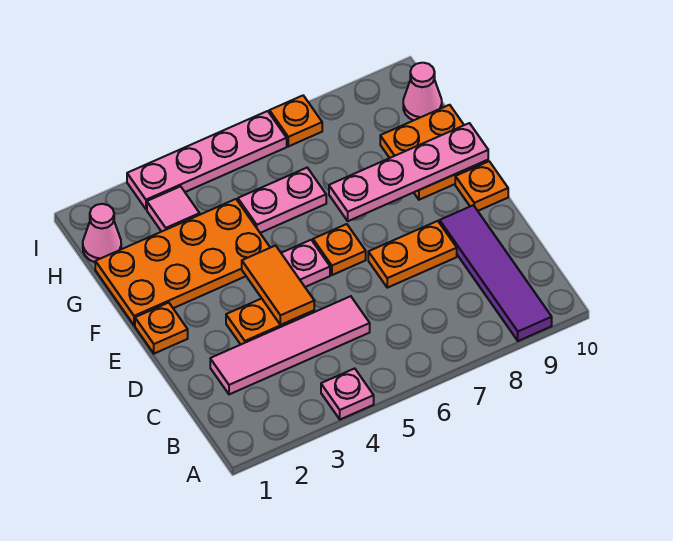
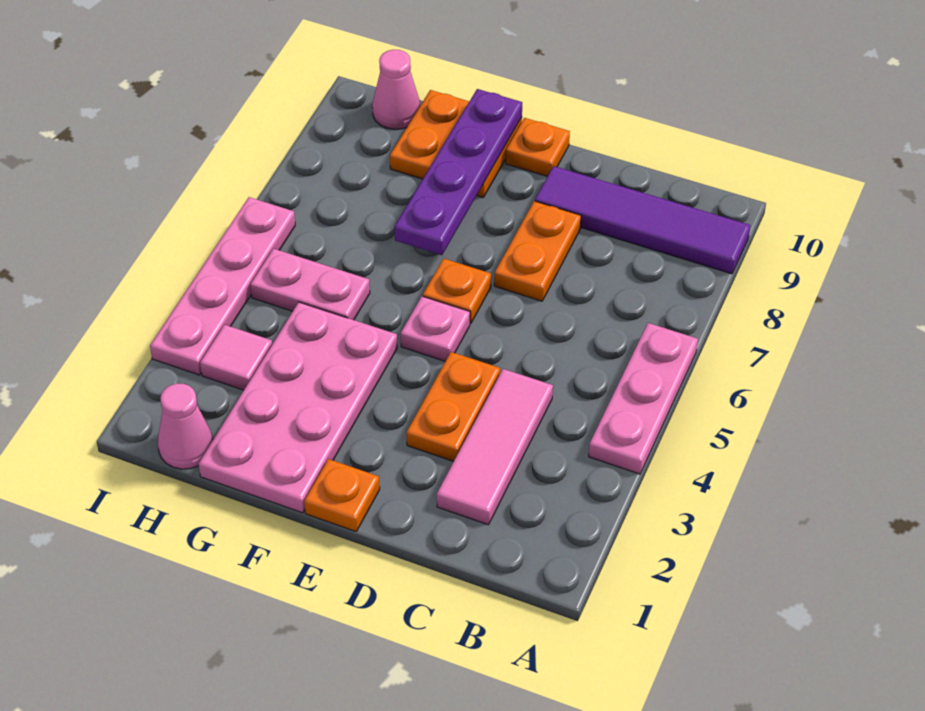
pink plate A4 level 1 -> pink plate A4:A6 level 1
pink tile C2:C5 level 1 -> pink tile C2:C4 level 1
orange tile D4:E4 level 2 -> none
orange plate F1:G4 level 1 -> pink plate F1:G4 level 1
pink plate F7:F10 level 2 -> purple plate F7:F10 level 2
pink plate G5:G6 level 1 -> pink plate G5:H5 level 1
orange plate I7 level 1 -> none

